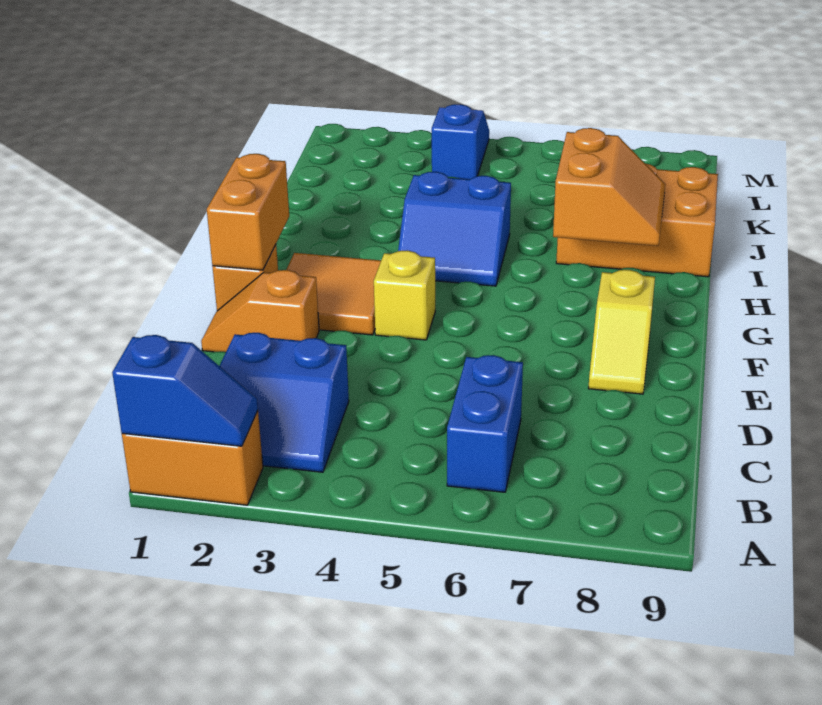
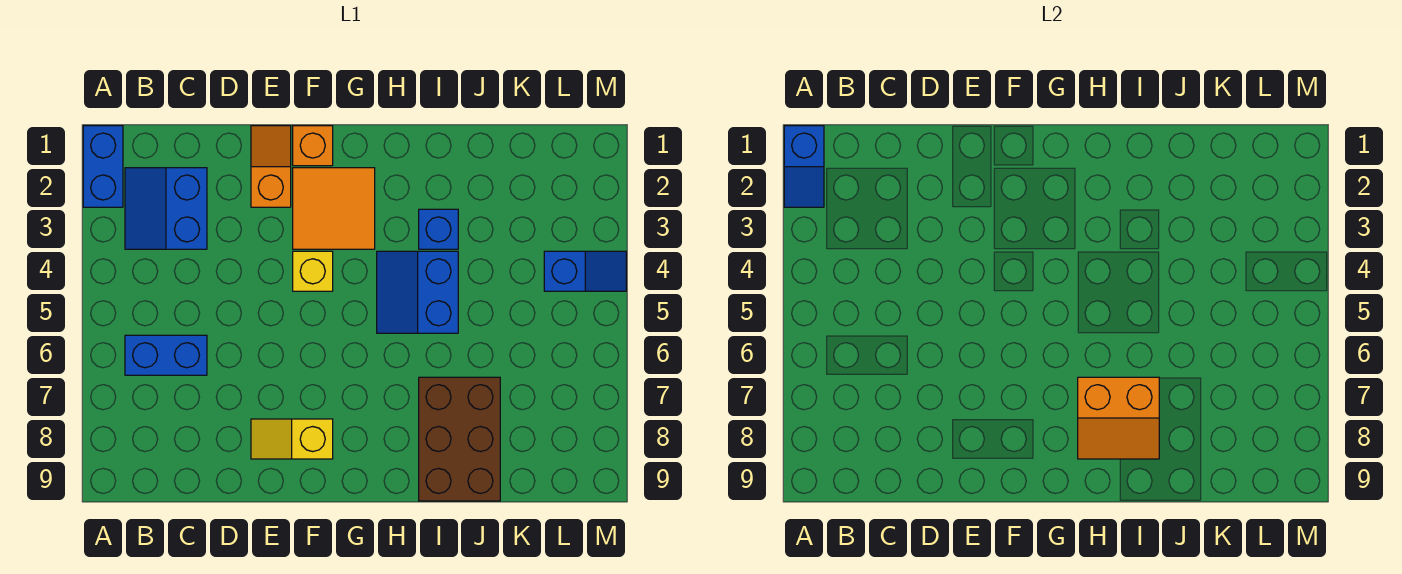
orange brick A1:A2 level 1 -> blue brick A1:A2 level 1
orange brick F1:G1 level 2 -> none
none -> blue brick I3 level 1
orange brick I7:J9 level 1 -> brown brick I7:J9 level 1

